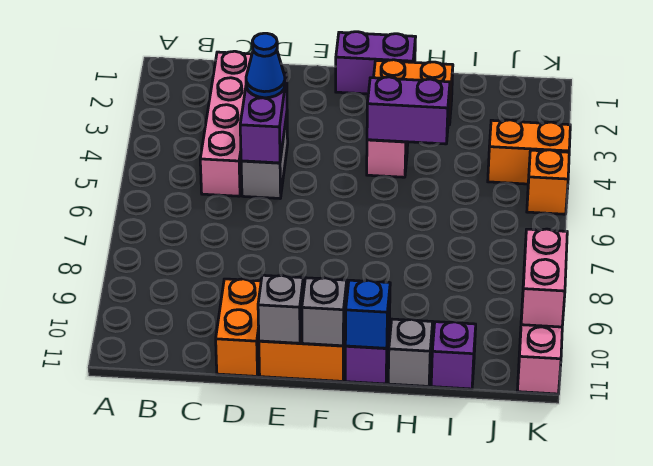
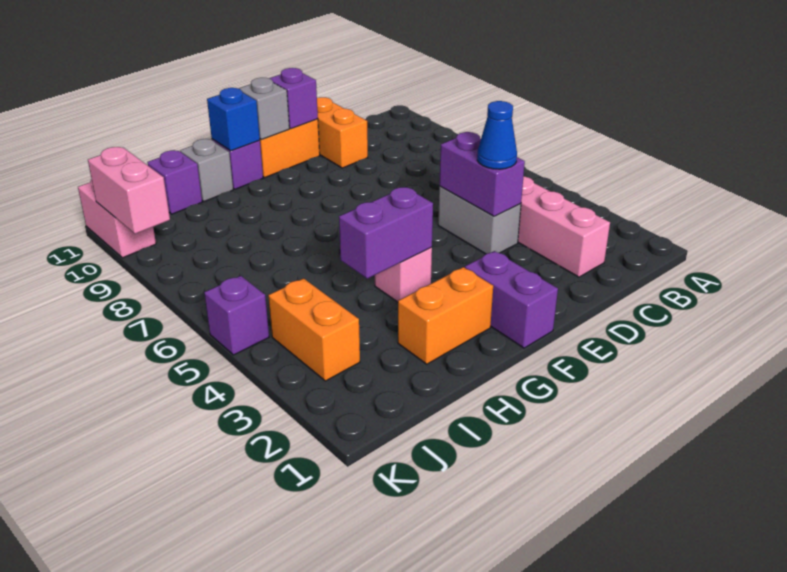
grey brick E11 level 2 -> purple brick E11 level 2
purple brick F1:G1 level 1 -> purple brick F1:F2 level 1
orange brick J4:K4 level 1 -> orange brick J3:J4 level 1
orange brick K5 level 1 -> purple brick K5 level 1

